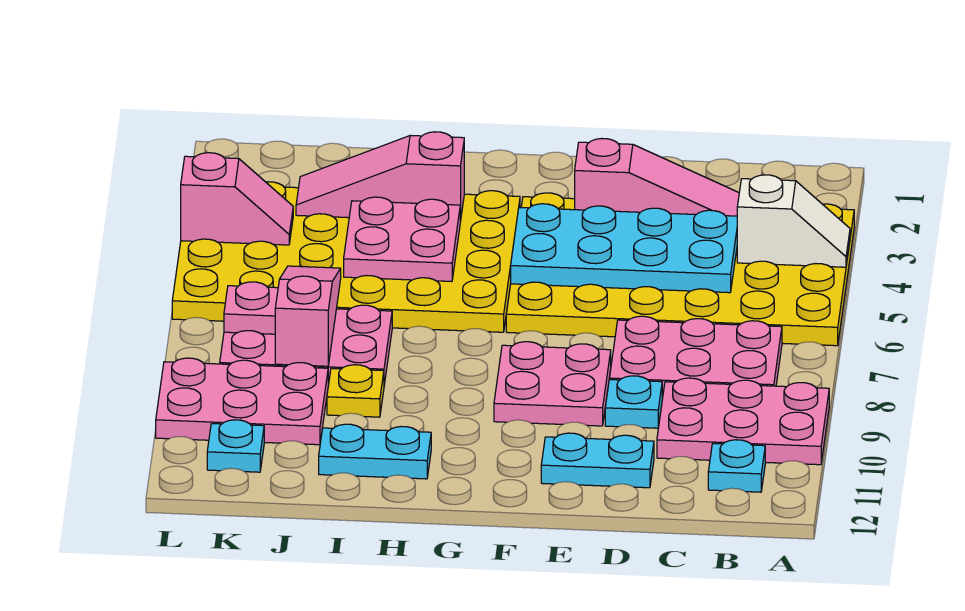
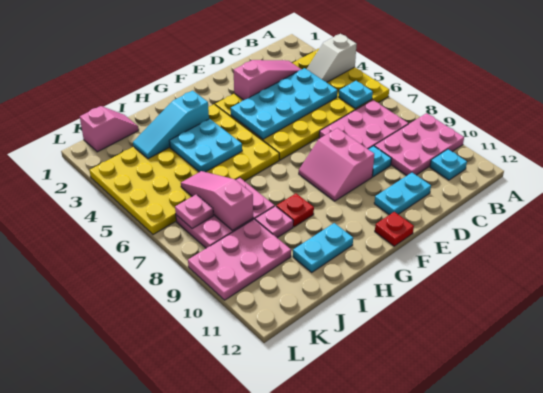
white slope A4:B4 level 2 top B -> white slope A4:B4 level 2 top A
pink plate E8:F9 level 1 -> pink slope E8:F9 level 1 top E
none -> red plate F12 level 1
pink slope H3:J3 level 2 top H -> cyan slope H3:J3 level 2 top H
pink plate H4:I5 level 2 -> cyan plate H4:I5 level 2
none -> red plate H9 level 1
yellow plate I9 level 1 -> pink plate I9 level 1
pink slope K4:L4 level 2 top L -> pink slope J1:K1 level 1 top K
cyan plate K11 level 1 -> cyan plate B6 level 2

